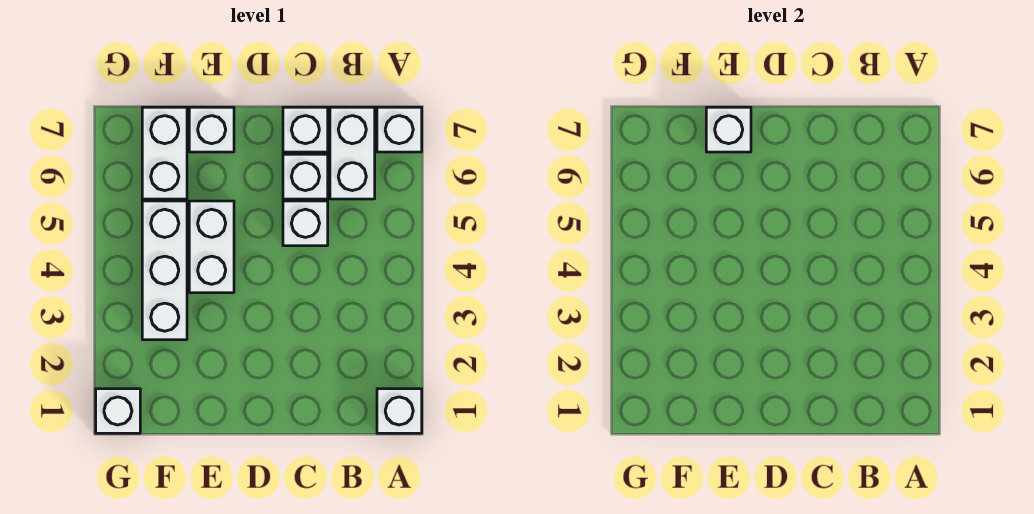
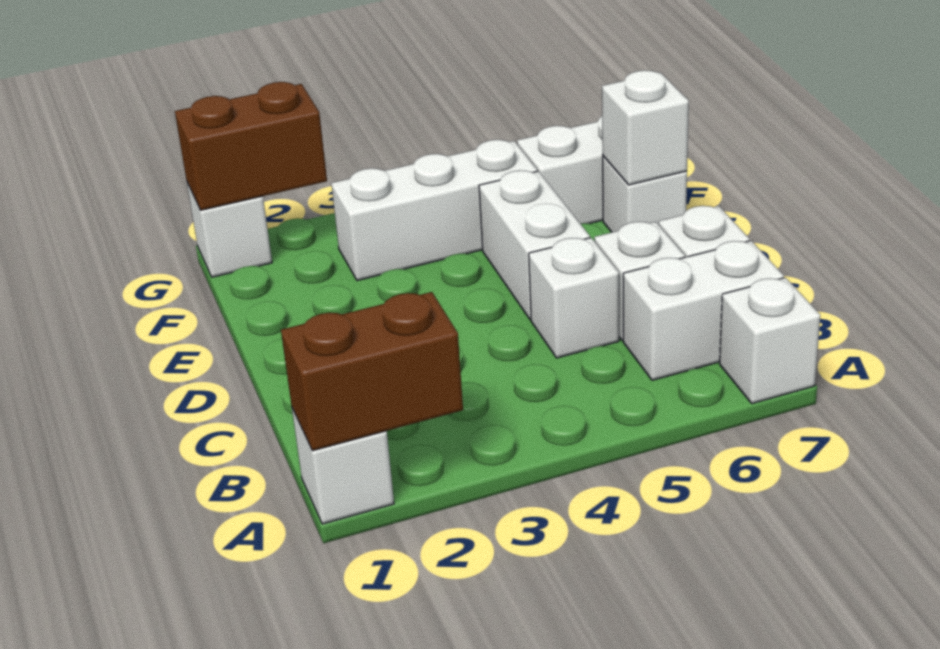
none -> brown brick A1:A2 level 2
white brick E4:E5 level 1 -> white brick D5:E5 level 1
none -> brown brick G1:G2 level 2

